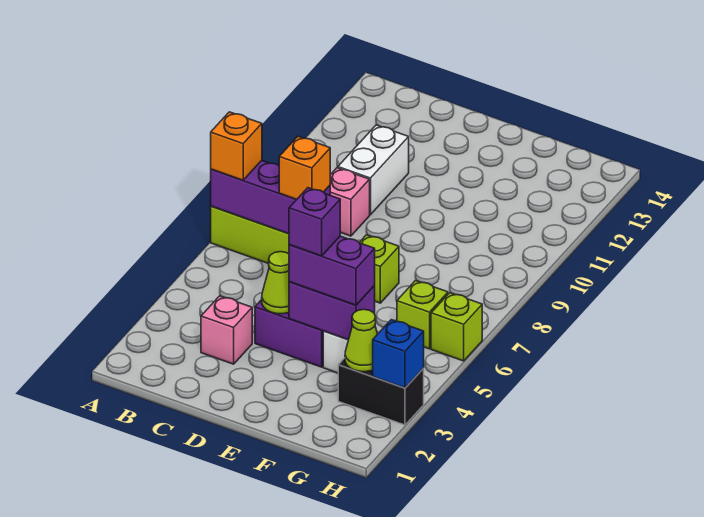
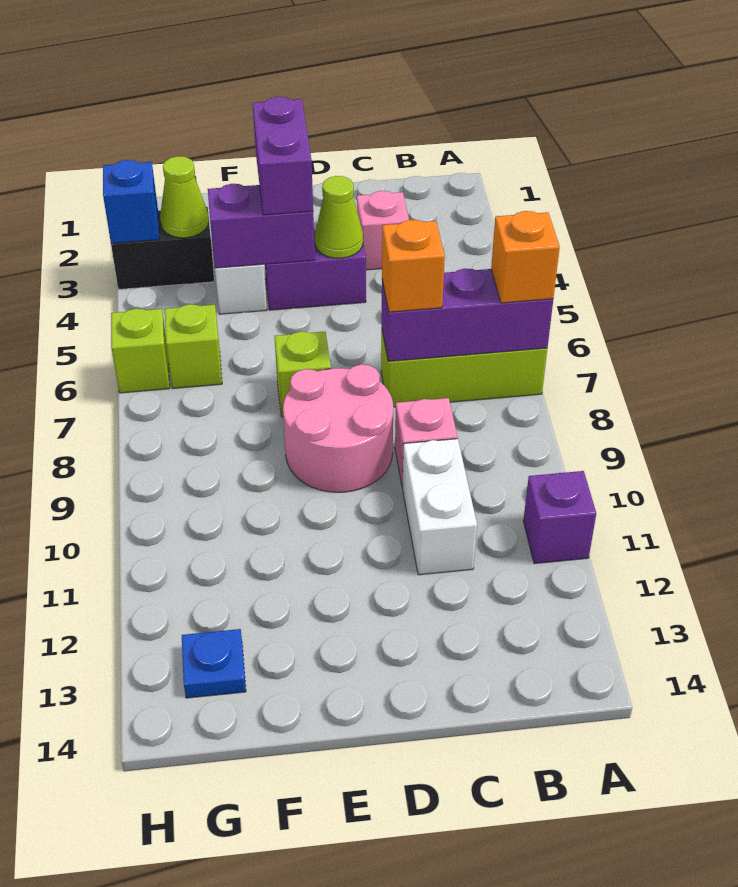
none -> pink round brick D8:E9 level 1
purple brick E4:F4 level 3 -> purple brick E3:E4 level 3
purple brick E4 level 4 -> purple brick A11 level 1
none -> blue plate G13 level 1

